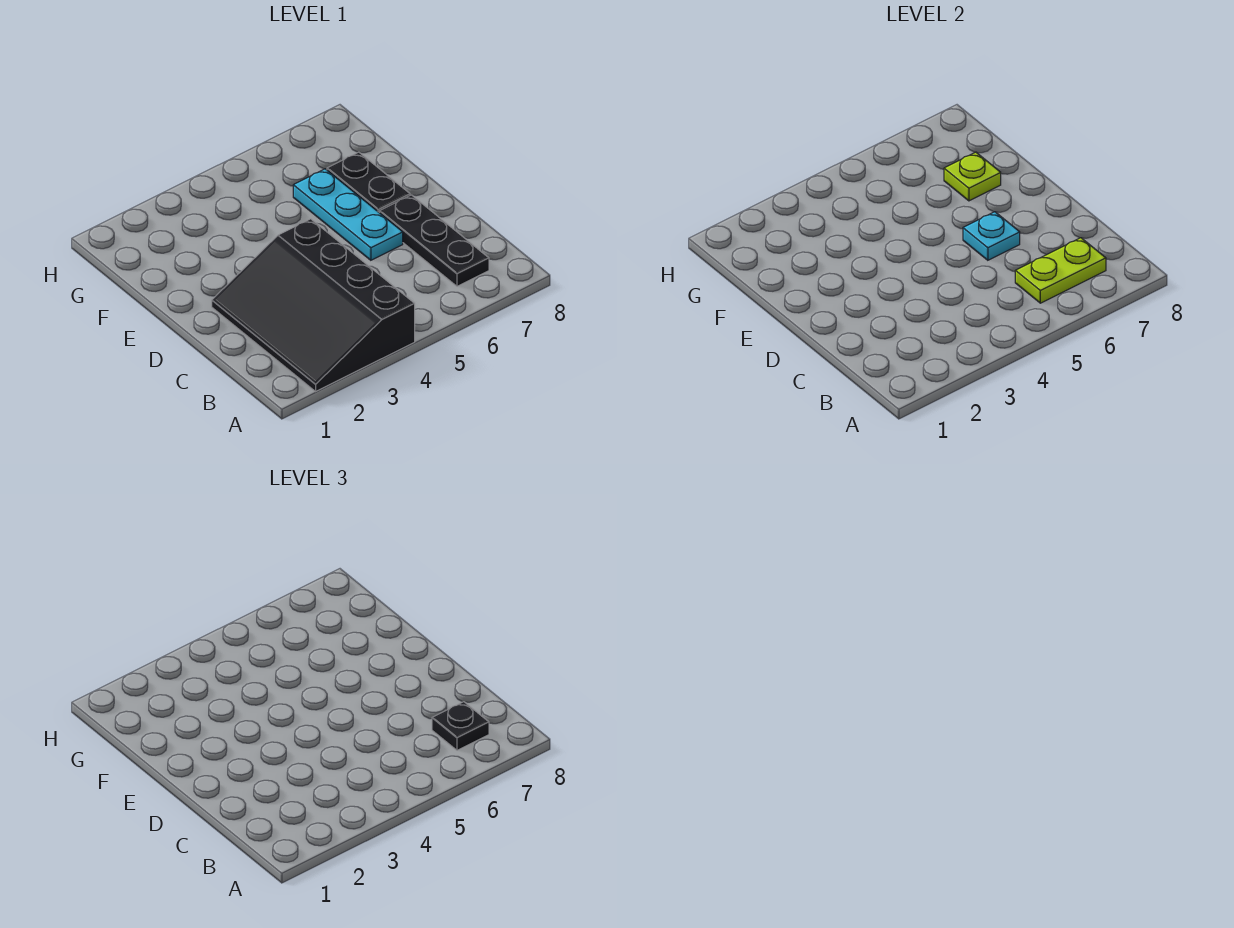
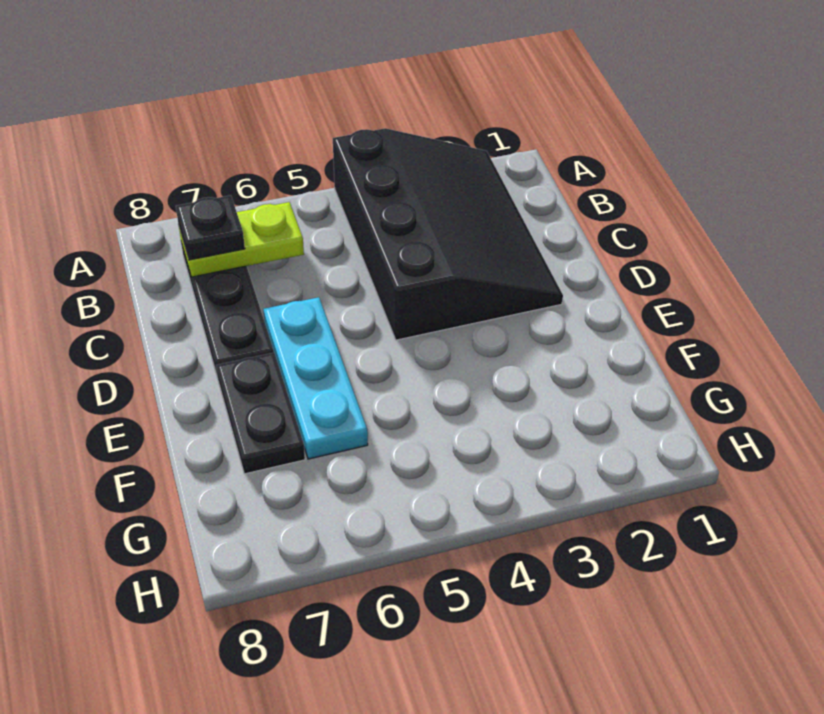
cyan plate D6 level 2 -> none
lime plate F7 level 2 -> none

